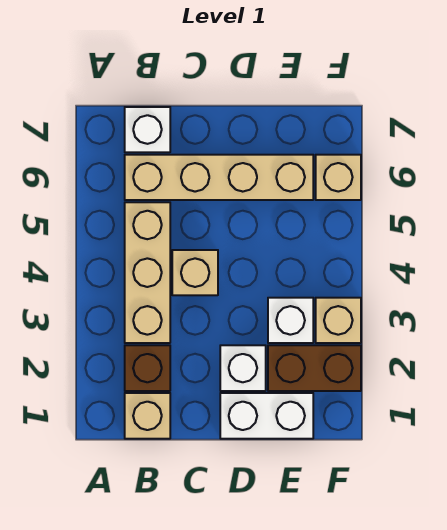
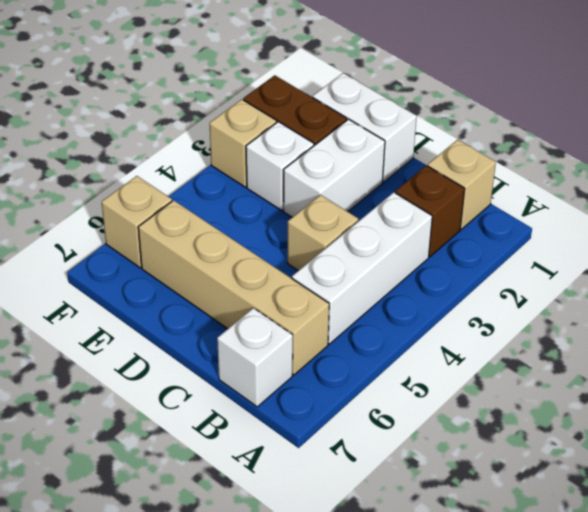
tan brick B3:B5 level 1 -> white brick B3:B5 level 1
white brick D2 level 1 -> white brick D2:D3 level 1

